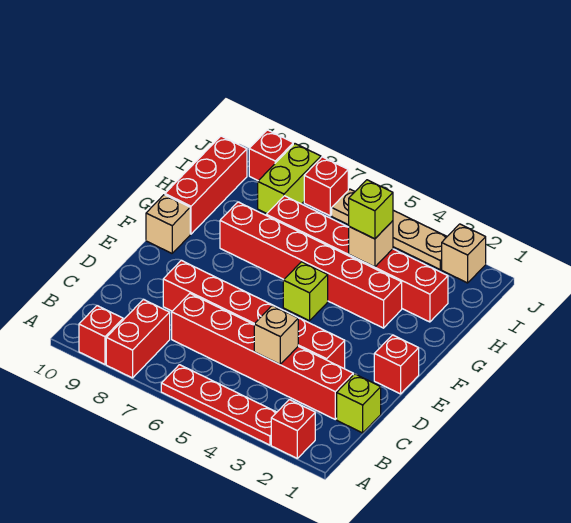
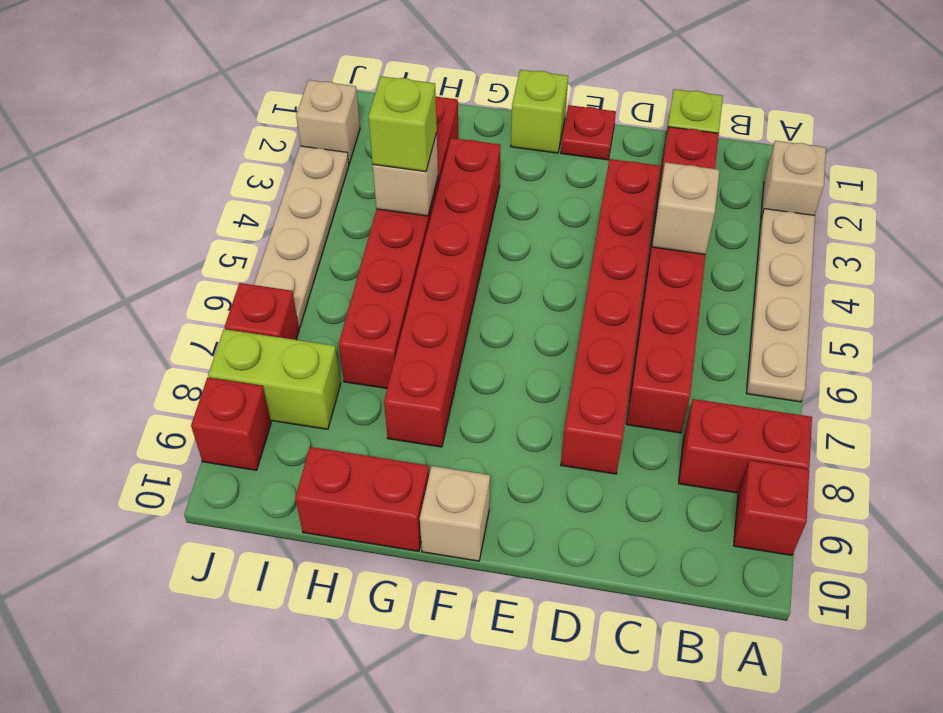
red brick A2 level 1 -> tan brick A2 level 1
red plate A3:A6 level 1 -> tan plate A3:A6 level 1
red brick E1 level 1 -> red plate E1 level 1
lime brick F5 level 1 -> lime brick F1 level 1
red brick G10:I10 level 1 -> red brick G10:H10 level 1

